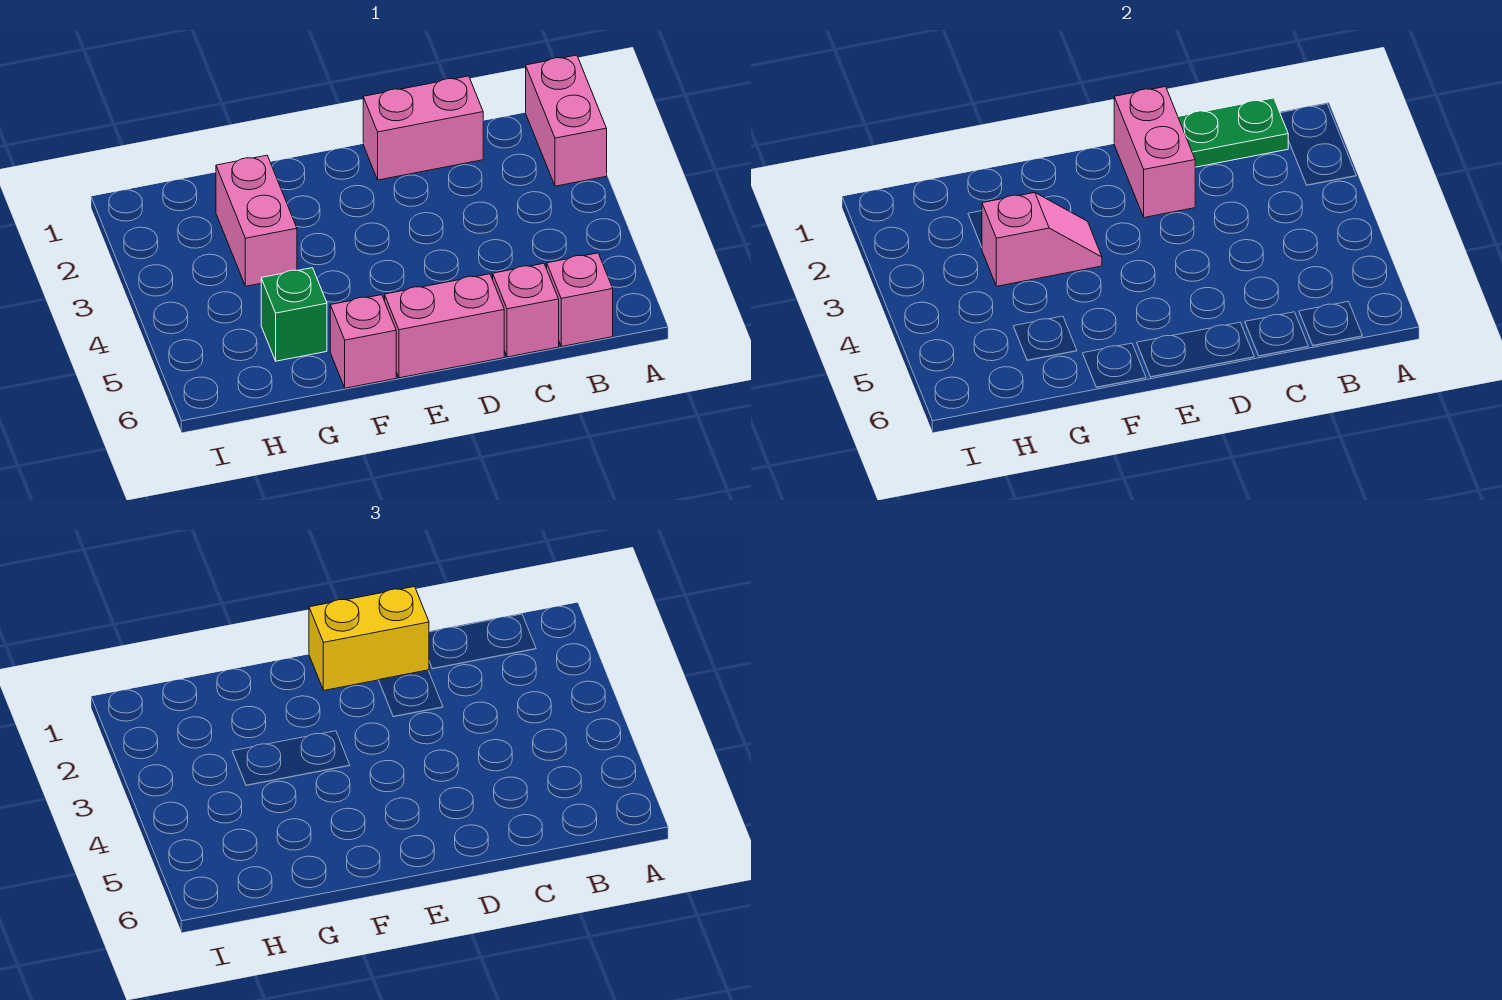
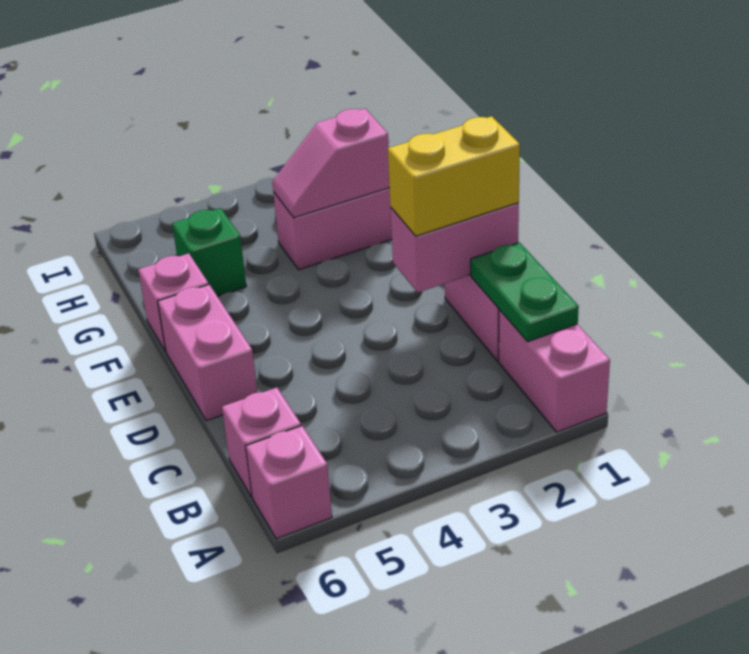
pink brick A1:A2 level 1 -> pink brick A1:B1 level 1
pink brick C6 level 1 -> pink brick A6 level 1
yellow brick D1:E1 level 3 -> yellow brick D1:D2 level 3
pink slope F3:G3 level 2 top G -> pink slope G2:G3 level 2 top 2

